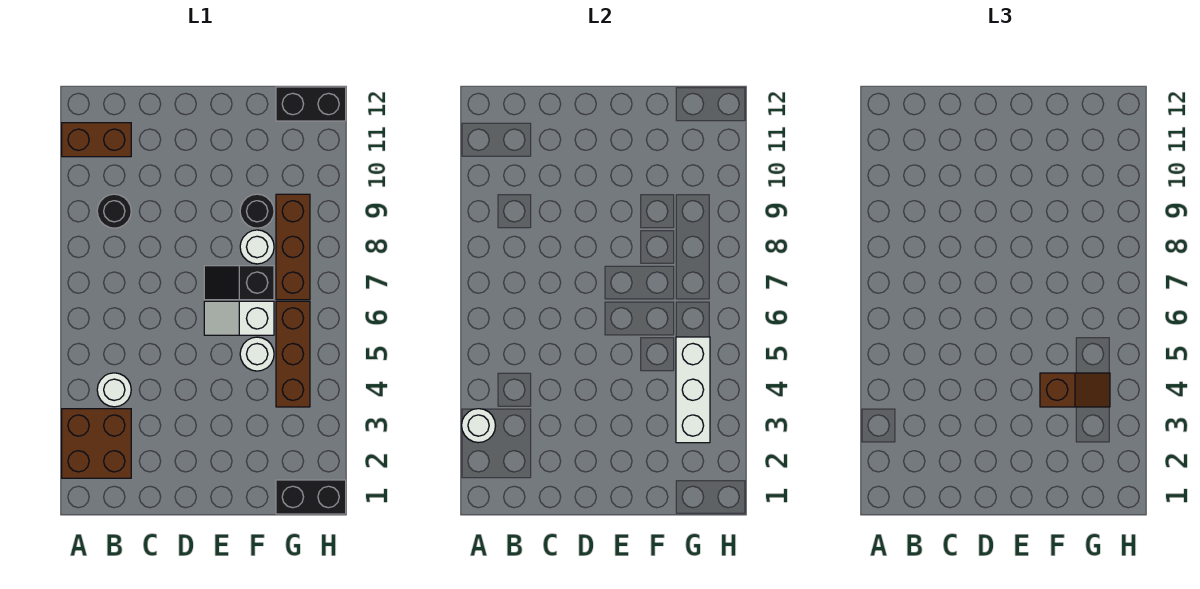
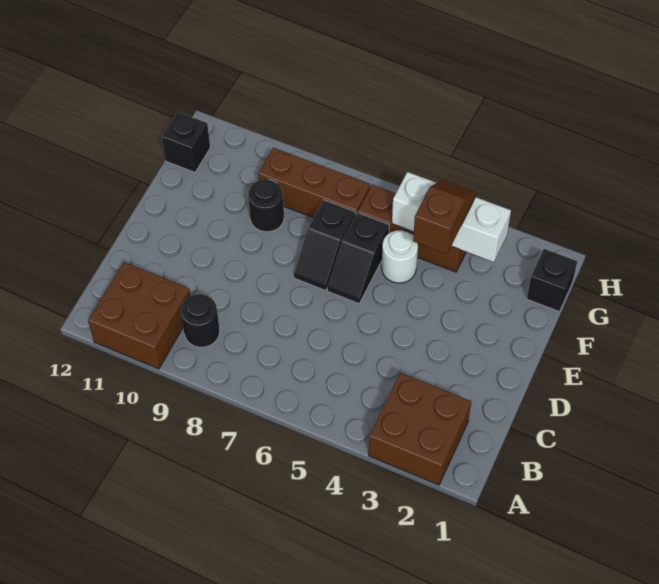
white round brick A3 level 2 -> none
brown brick A11:B11 level 1 -> brown brick A10:B11 level 1
white round brick B4 level 1 -> none
white slope E6:F6 level 1 top F -> black slope E6:F6 level 1 top F
white round brick F8 level 1 -> none
black brick G1:H1 level 1 -> black brick G1 level 1
black brick G12:H12 level 1 -> black brick G12 level 1

